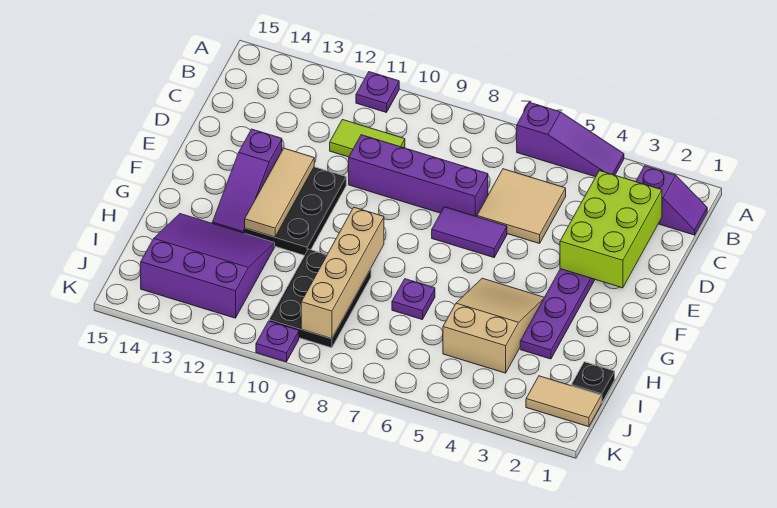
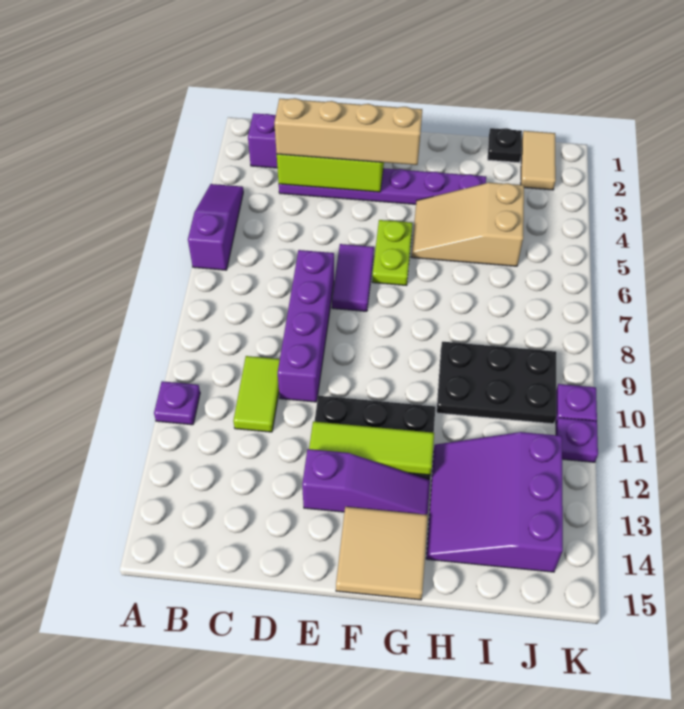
tan tile C5:D6 level 1 -> tan tile F14:G15 level 1
tan tile E12:G12 level 2 -> lime tile E12:G12 level 2
none -> lime plate F5:F6 level 1
tan brick G9:J9 level 2 -> tan brick C3:F3 level 3
purple plate H7 level 1 -> purple plate K11 level 1

